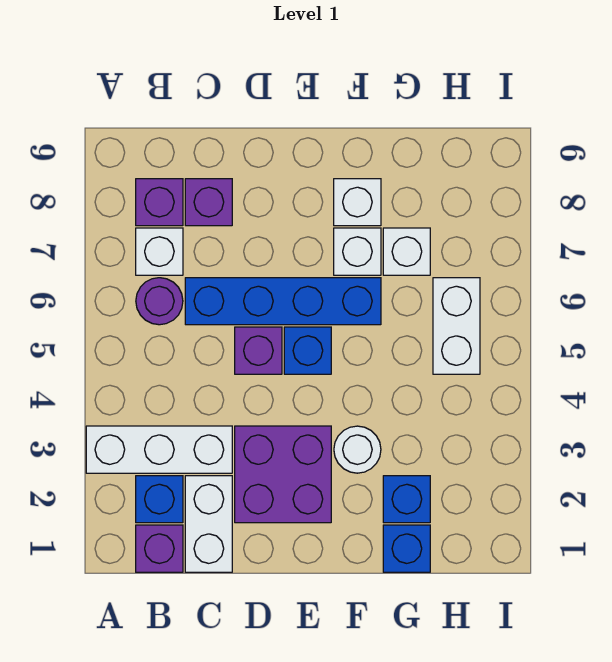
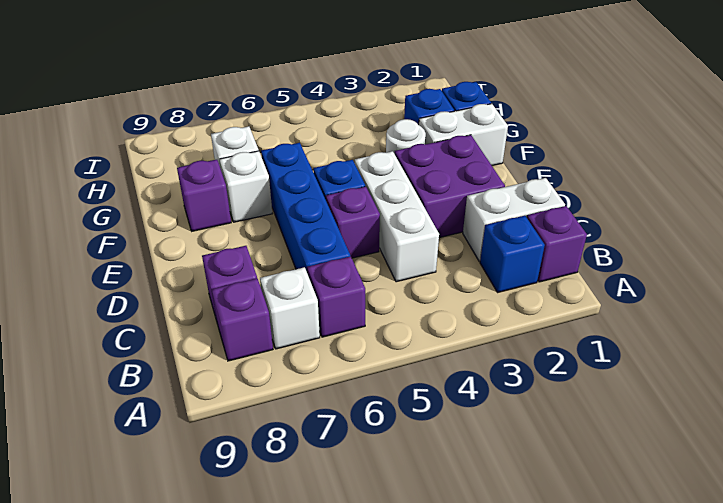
white brick A3:C3 level 1 -> white brick C4:E4 level 1
purple round brick B6 level 1 -> purple brick B6 level 1
white brick F8 level 1 -> purple brick F8 level 1
white brick H5:H6 level 1 -> white brick F1:F2 level 1

